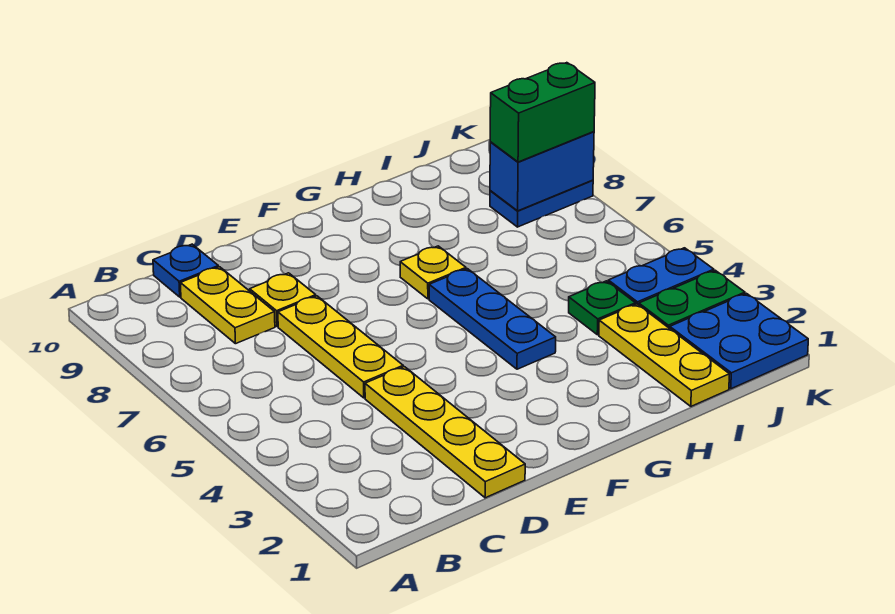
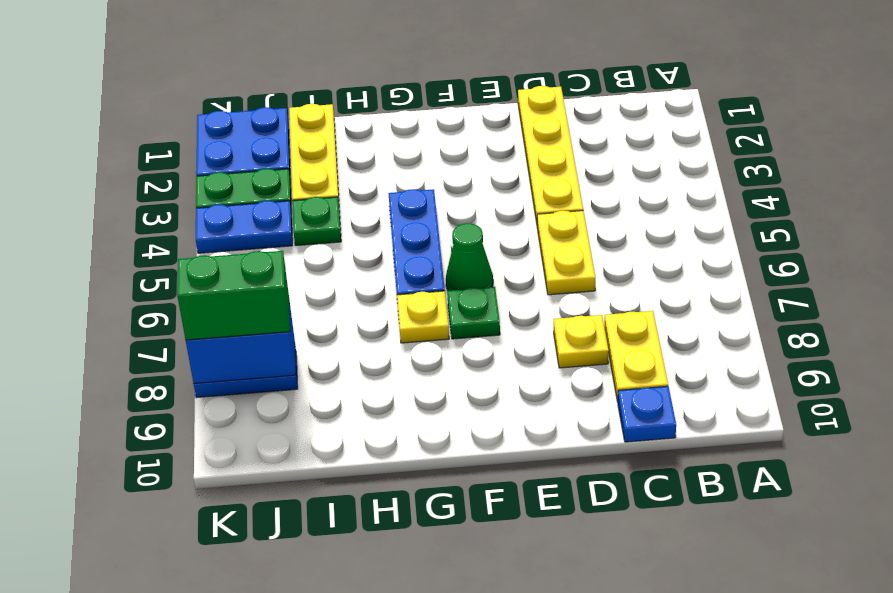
yellow plate D5:D7 level 1 -> yellow plate D5:D6 level 1
none -> green cone F6 level 1
none -> green plate F7 level 1

